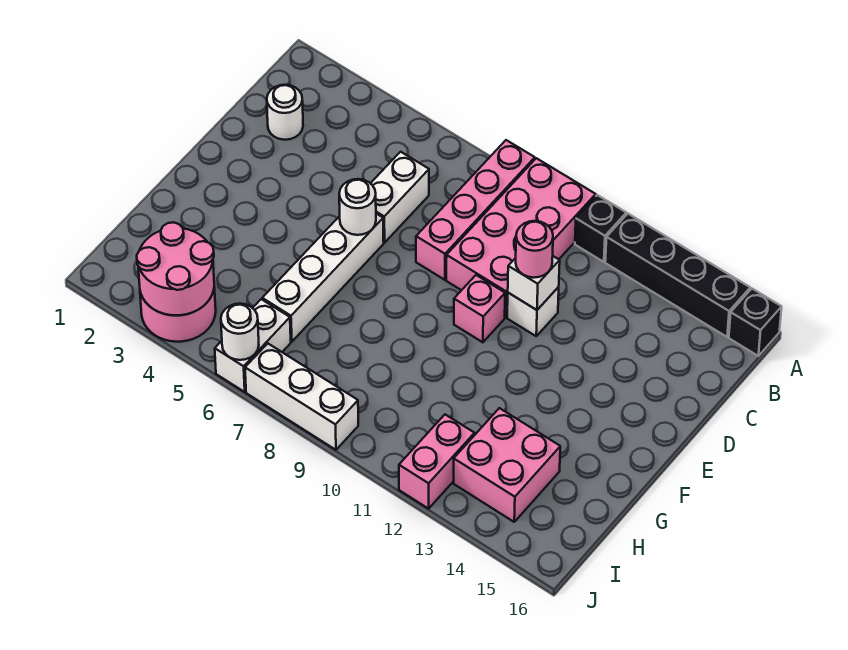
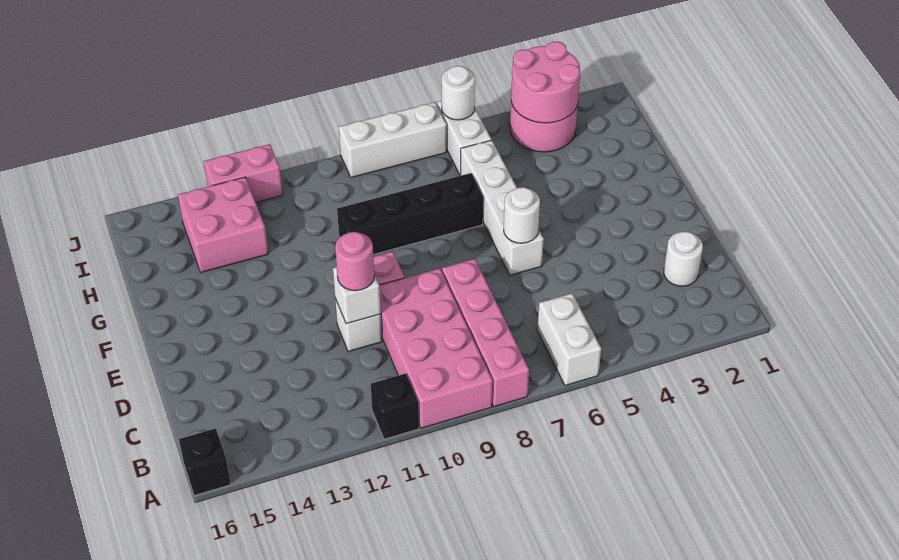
black brick A12:A15 level 1 -> black brick G7:G10 level 1
white brick C6:D6 level 1 -> white brick A6:B6 level 1
pink brick I12:J12 level 1 -> pink brick J12:J13 level 1

